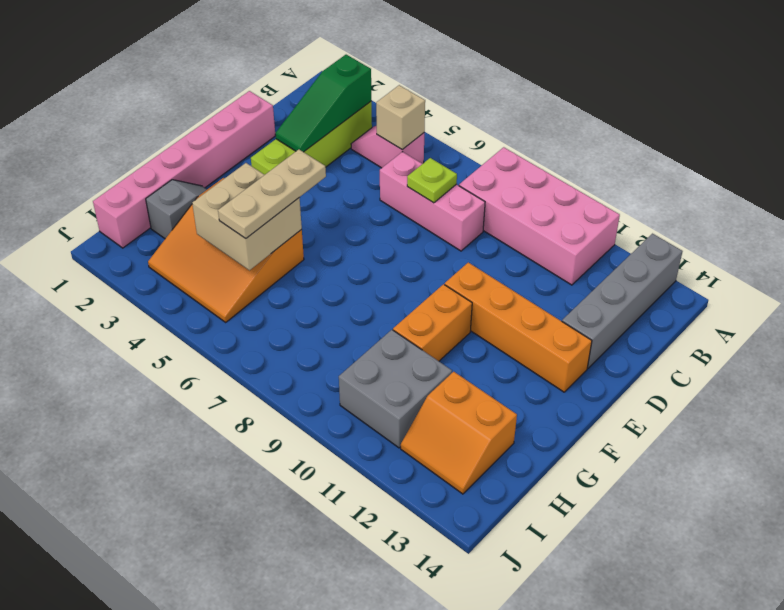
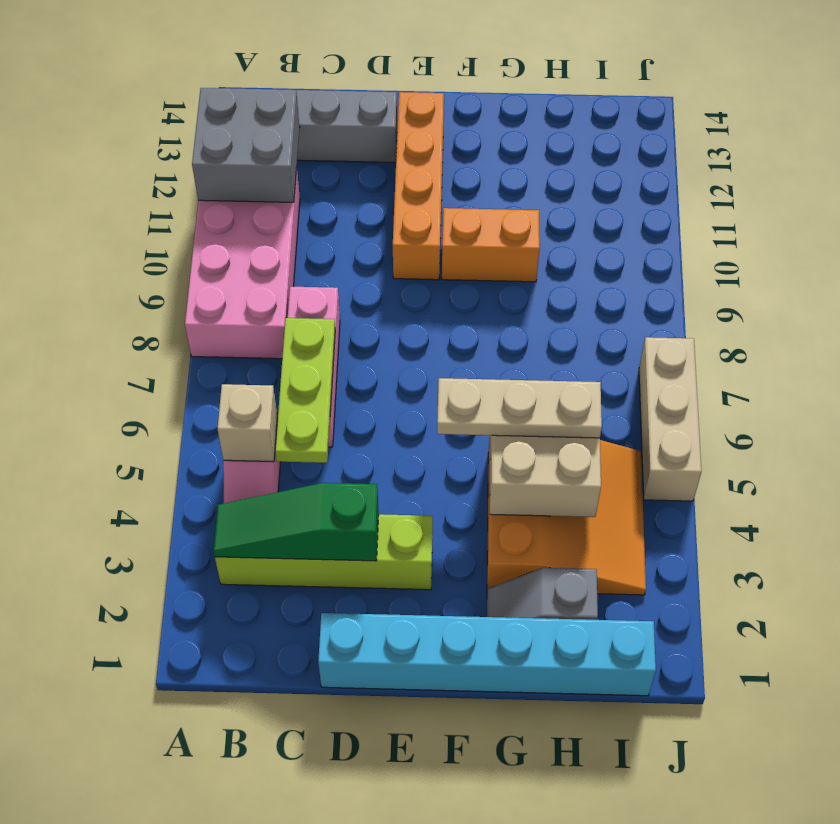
green slope B3:D3 level 2 top B -> green slope B3:D3 level 2 top D
lime plate C7 level 2 -> lime plate C5:C7 level 2
pink brick D1:I1 level 1 -> cyan brick D1:I1 level 1
grey brick H10:I11 level 1 -> grey brick A11:B12 level 2
orange slope H12:I13 level 1 top H -> none
none -> tan brick J5:J7 level 1

